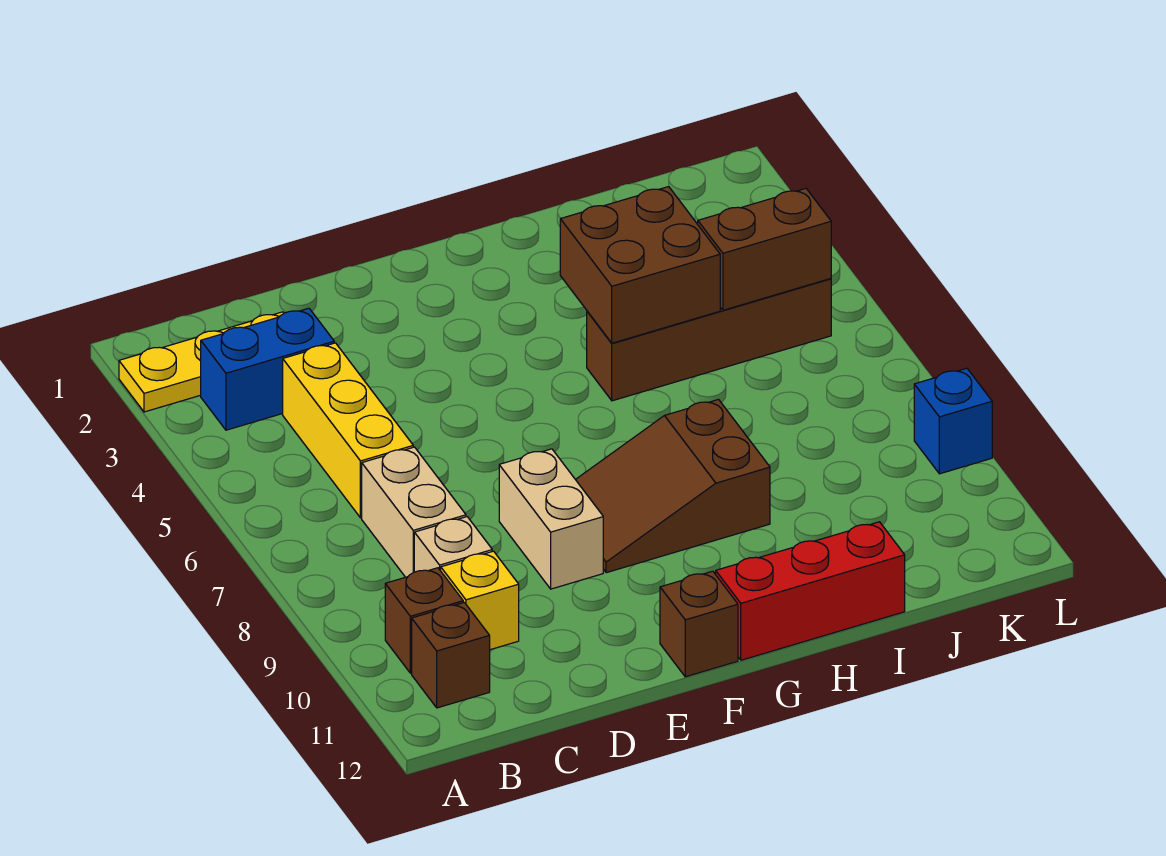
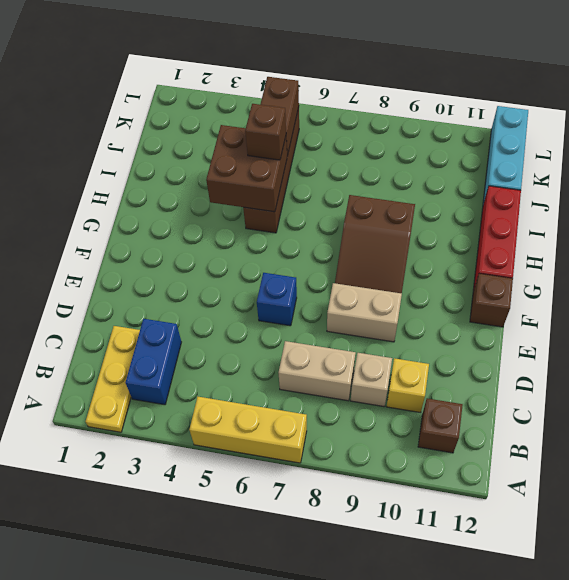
brown brick B10 level 1 -> brown brick I5 level 3
yellow brick C4:C6 level 1 -> yellow brick A5:A7 level 1
none -> cyan brick J12:L12 level 1
blue brick L9 level 1 -> blue brick E6 level 1

